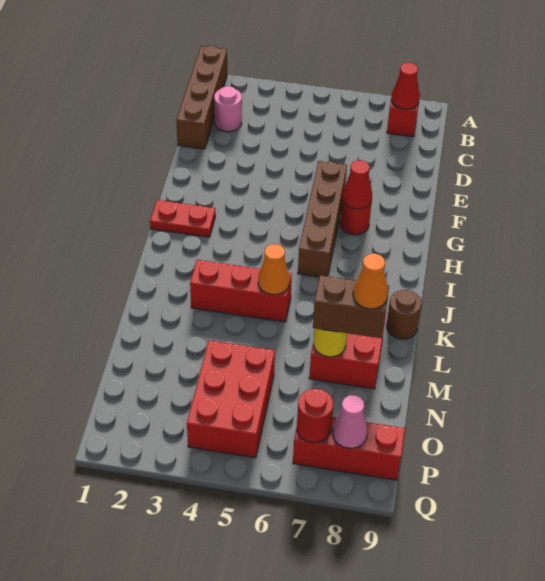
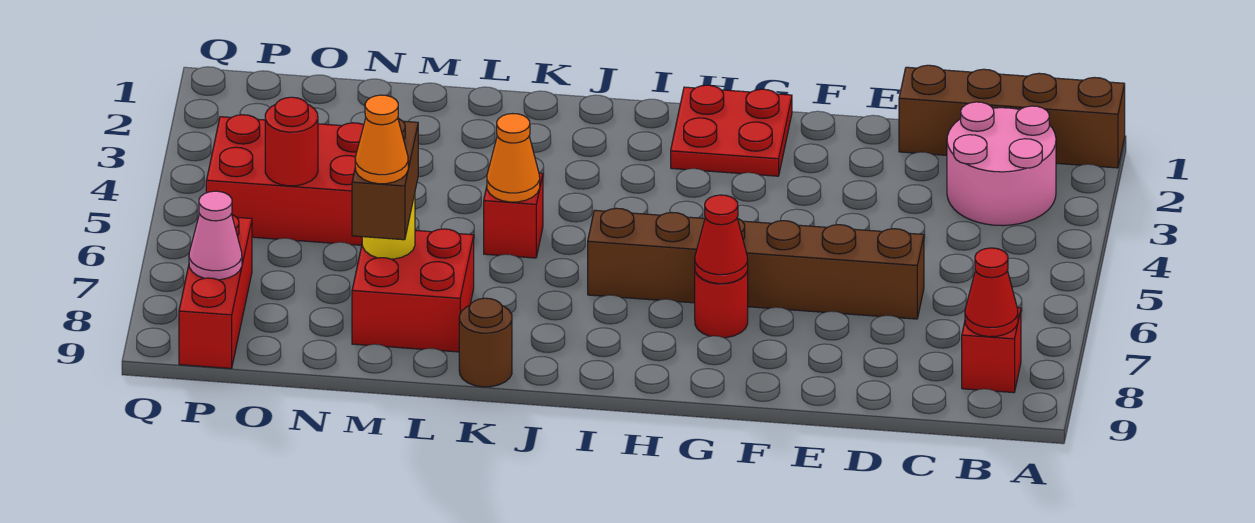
pink round brick C2 level 1 -> pink round brick B2:C3 level 1
brown brick F6:I6 level 1 -> brown brick D6:I6 level 1
red plate H1:H2 level 1 -> red plate G1:H2 level 1
red brick K3:K5 level 1 -> red brick K5 level 1
red round brick P7 level 2 -> red round brick O5 level 2

